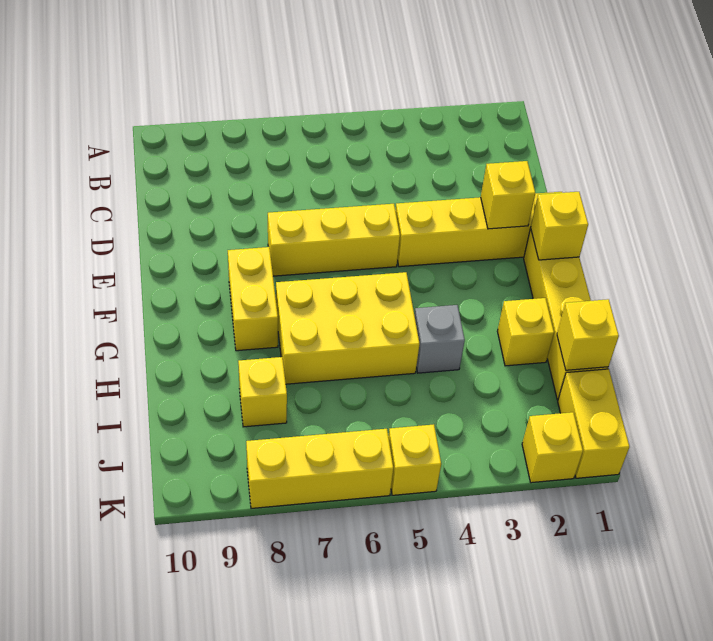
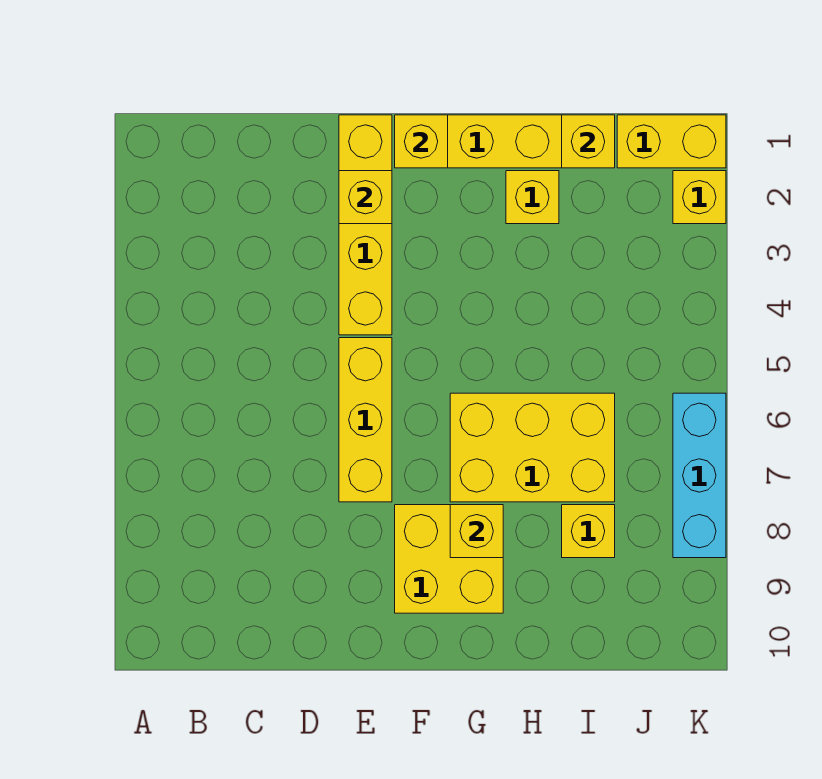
yellow brick F8:G8 level 1 -> yellow brick F8:G9 level 1
yellow brick G5:H7 level 1 -> yellow brick G6:I7 level 1
grey brick H4 level 1 -> none
yellow brick K5 level 1 -> yellow brick G8 level 2
yellow brick K6:K8 level 1 -> cyan brick K6:K8 level 1

